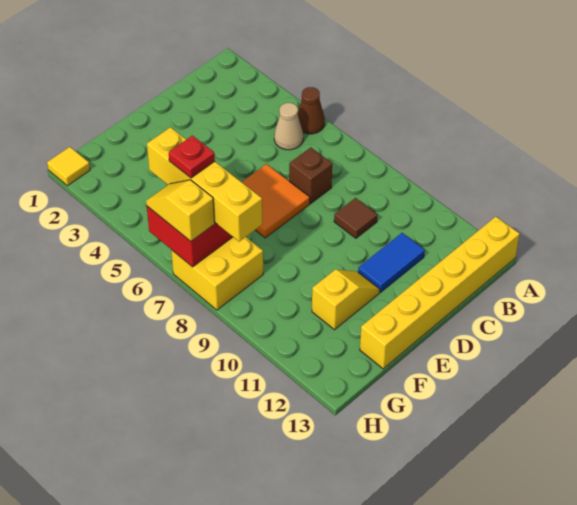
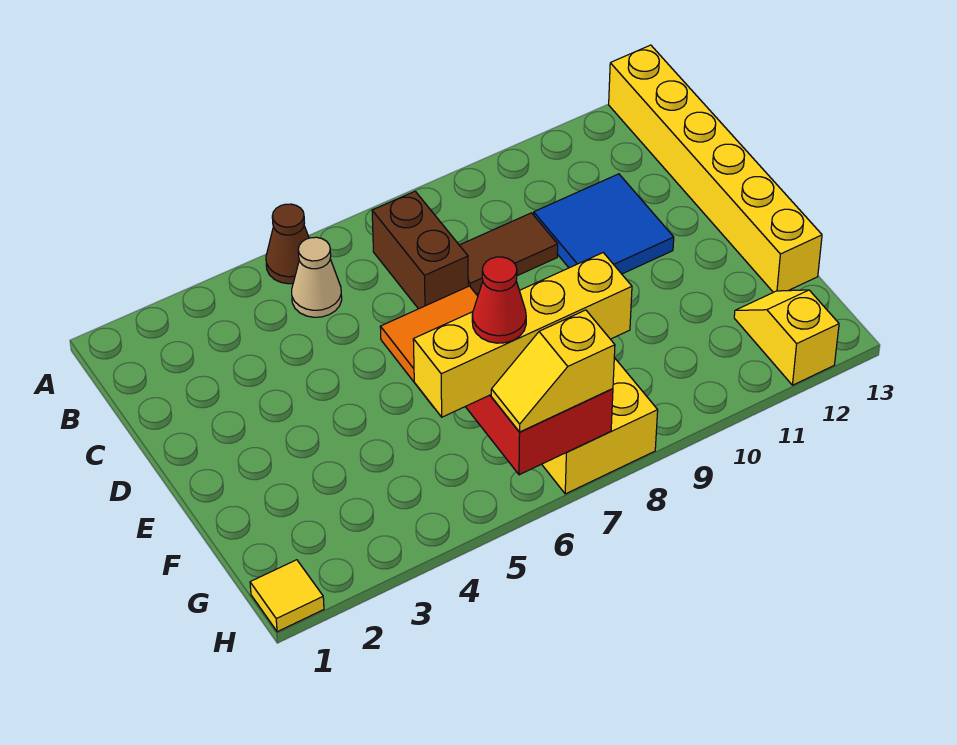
brown brick C7 level 1 -> brown brick B7:C7 level 1
brown tile C9 level 1 -> brown tile C8:C9 level 1
blue tile C11:D11 level 1 -> blue tile C10:D11 level 1
yellow slope E11:F11 level 1 top F -> yellow slope G12:H12 level 1 top H
red plate G6 level 4 -> red cone G6 level 4

